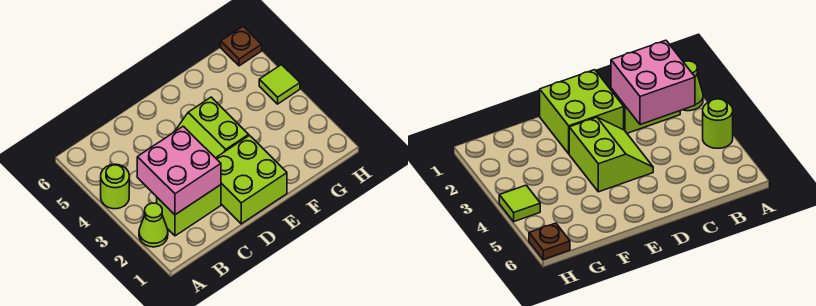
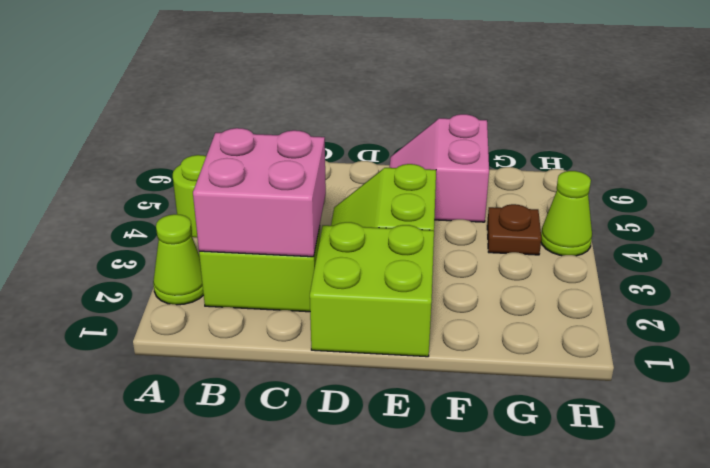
none -> pink slope E5:F6 level 1 top F
lime tile H4 level 1 -> lime cone H4 level 1
brown plate H6 level 1 -> brown plate G4 level 1

